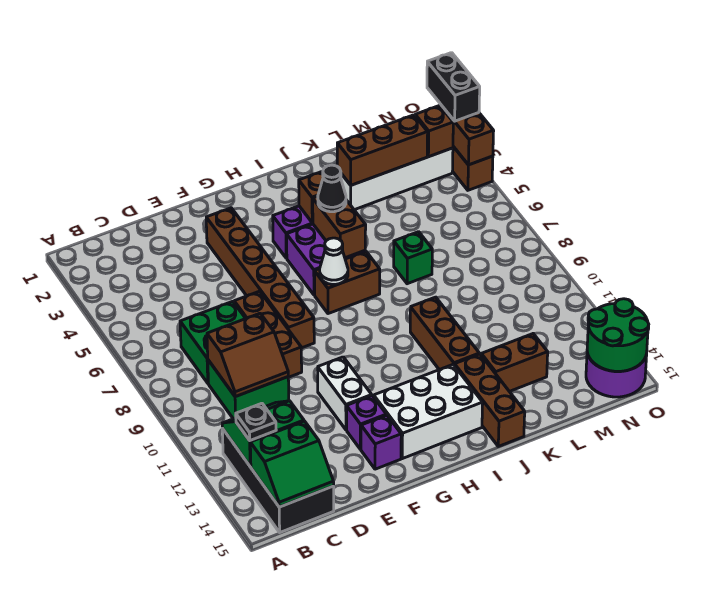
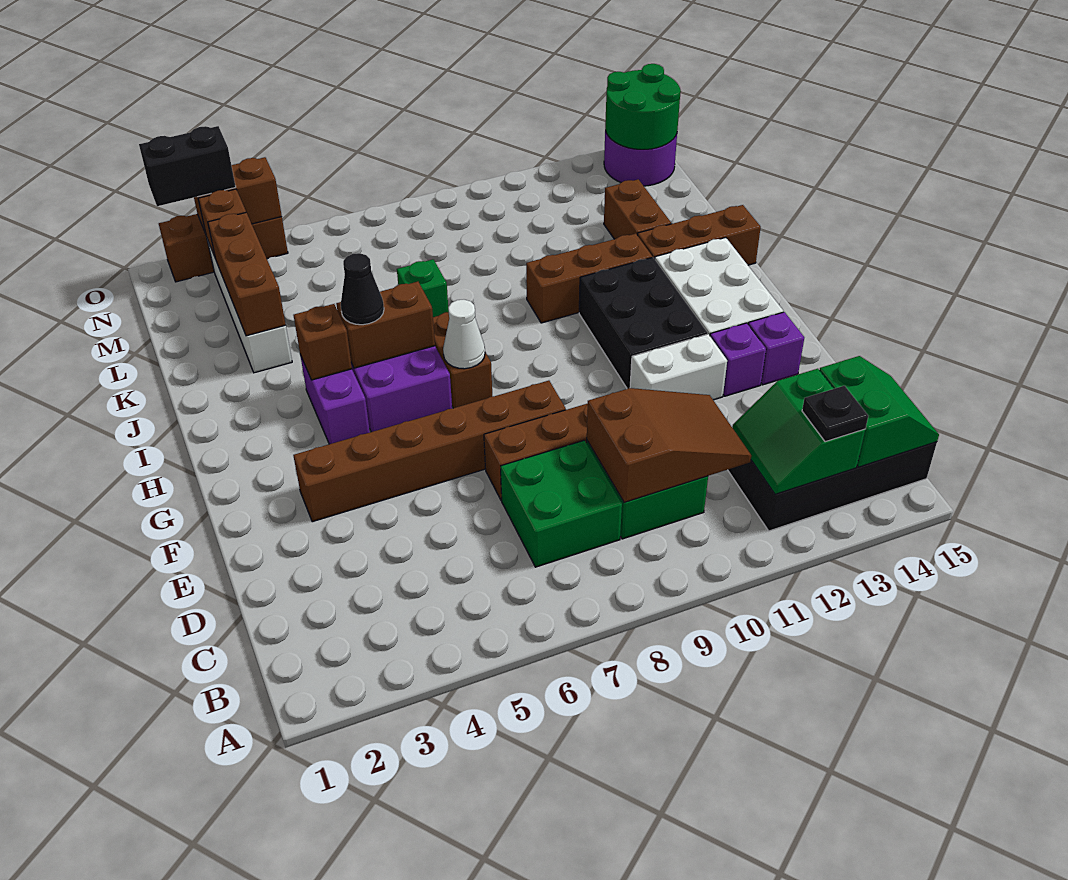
brown slope C9:D10 level 2 top 9 -> brown slope C9:D11 level 2 top 9
none -> black brick G11:I12 level 1

